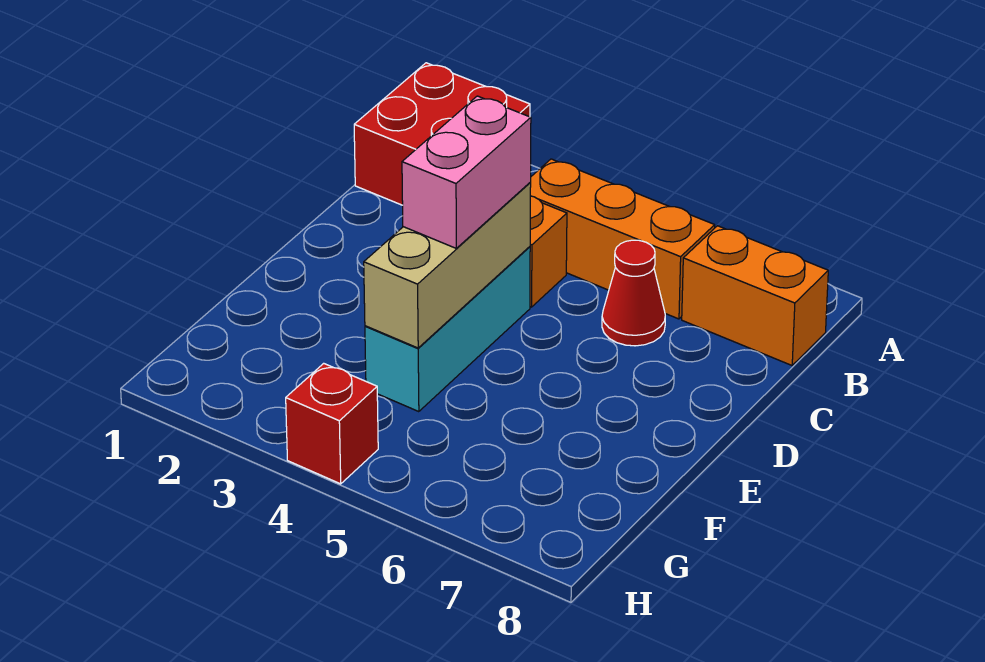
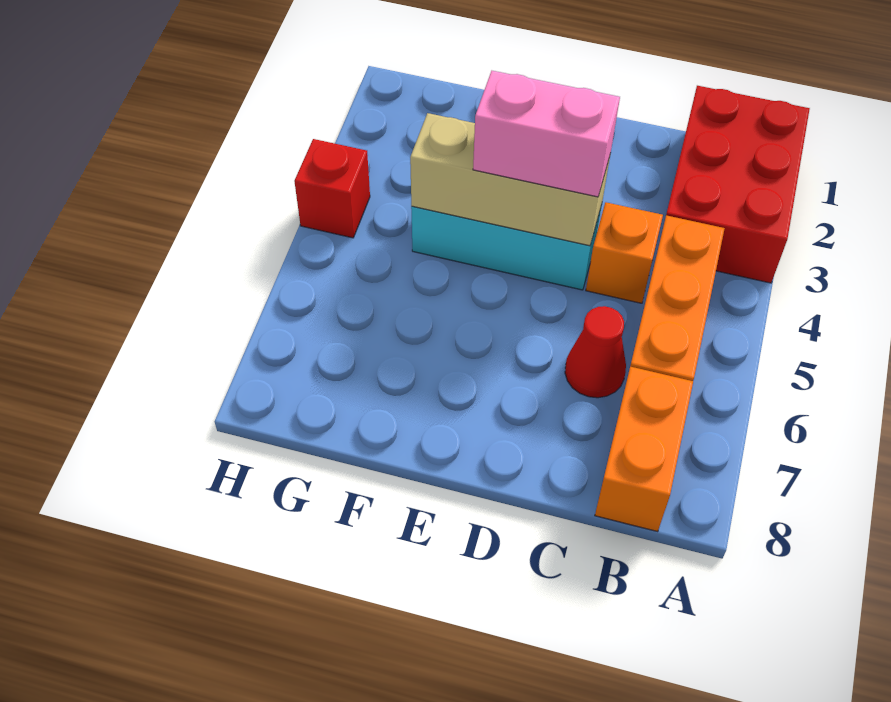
red brick A1:B2 level 1 -> red brick A1:B3 level 1

